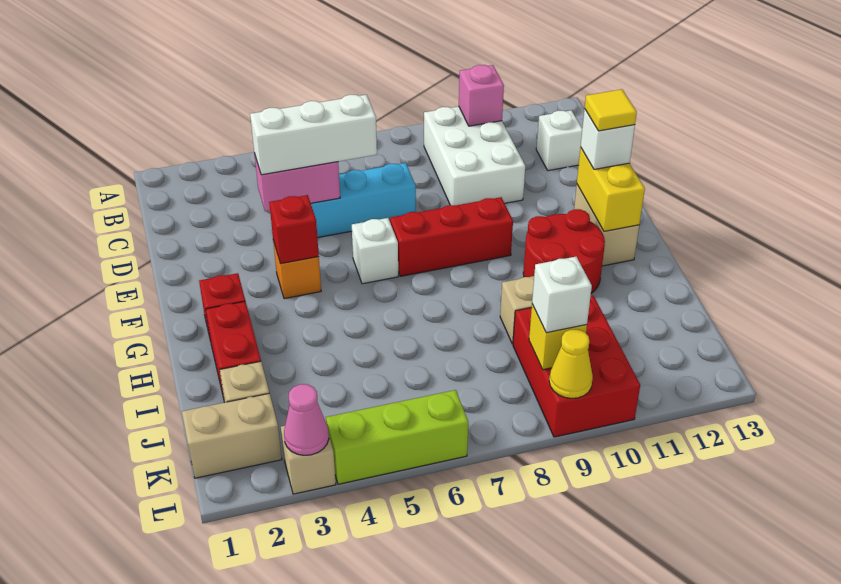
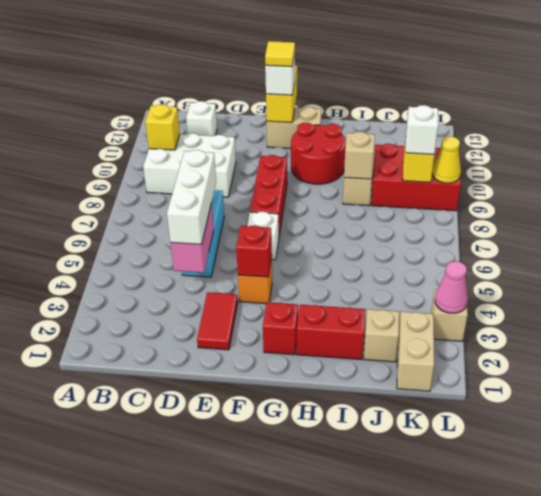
pink brick B10 level 2 -> yellow brick B10 level 2
none -> red tile E2:E3 level 1
yellow brick F12:G12 level 2 -> yellow brick F12:F13 level 2
none -> tan brick I9 level 2
lime brick L4:L6 level 1 -> none

